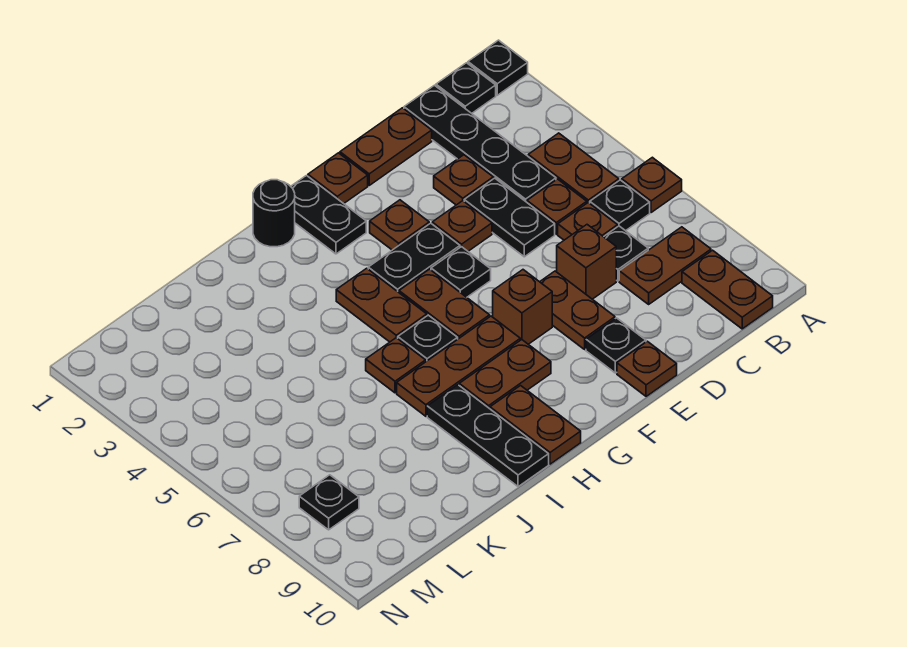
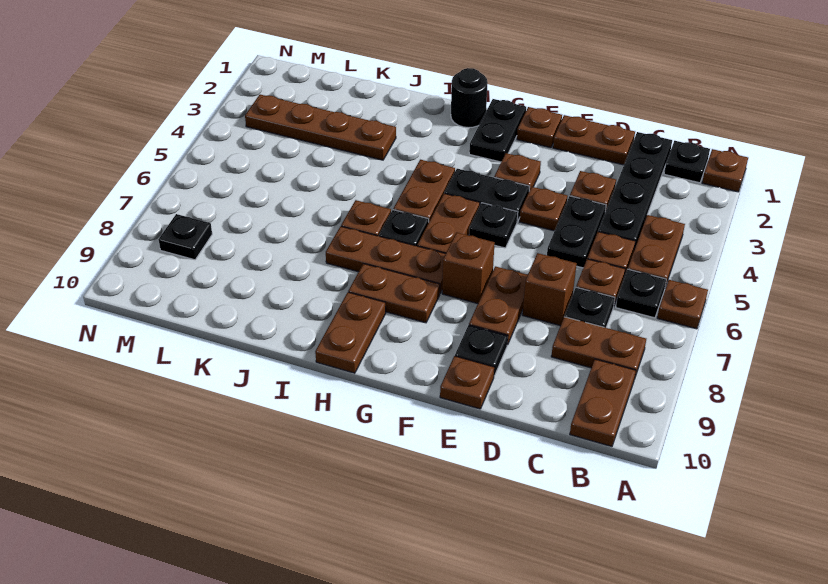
black plate A1 level 1 -> brown plate A1 level 1
black plate I8:I10 level 1 -> none
none -> brown plate J3:M3 level 1

